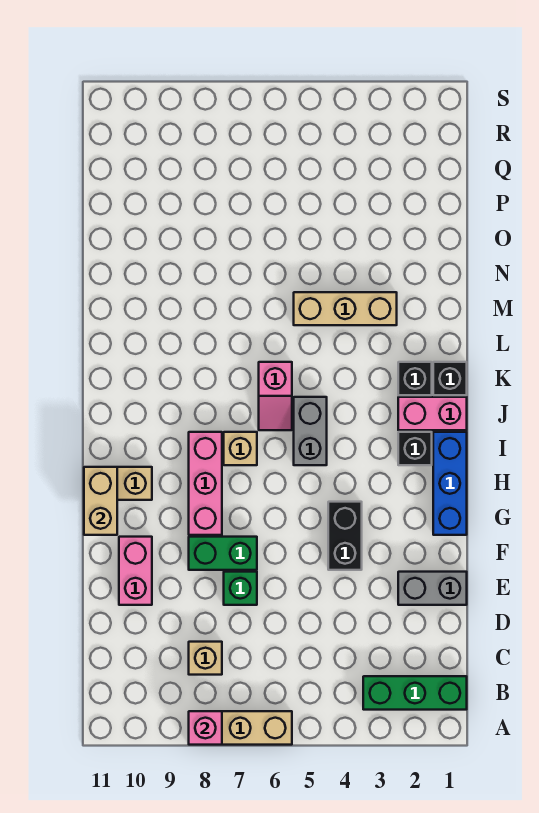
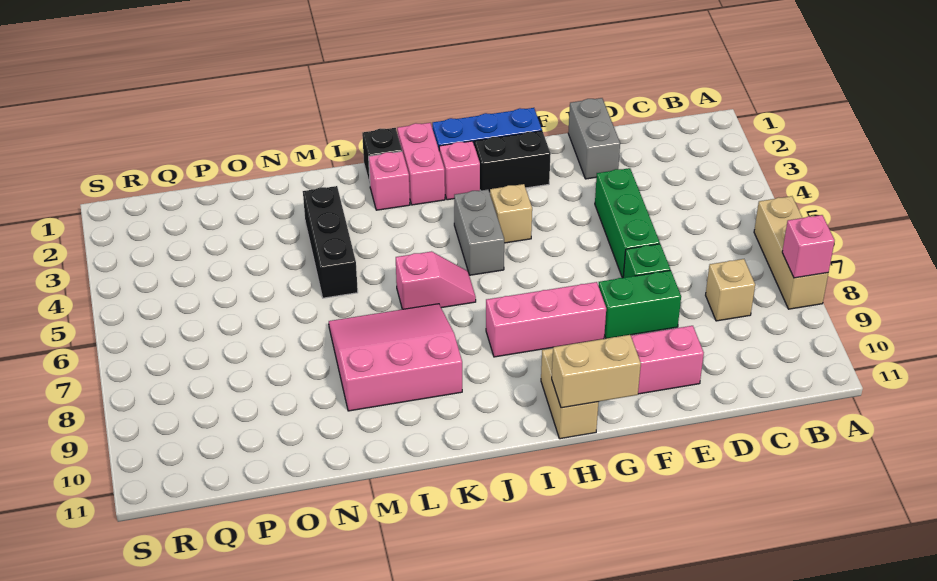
green brick B1:B3 level 1 -> green brick E4:E6 level 1
black brick F4:G4 level 1 -> black brick G2:H2 level 1
green brick F7:F8 level 1 -> green brick E8:F8 level 1
black brick I2 level 1 -> pink brick I2 level 1
grey brick I5:J5 level 1 -> grey brick I4:I5 level 1
tan brick I7 level 1 -> tan brick H4 level 1
black brick K2 level 1 -> pink brick K2 level 1
none -> pink slope K7:M9 level 1 top 9
tan brick M3:M5 level 1 -> black brick M3:M5 level 1

